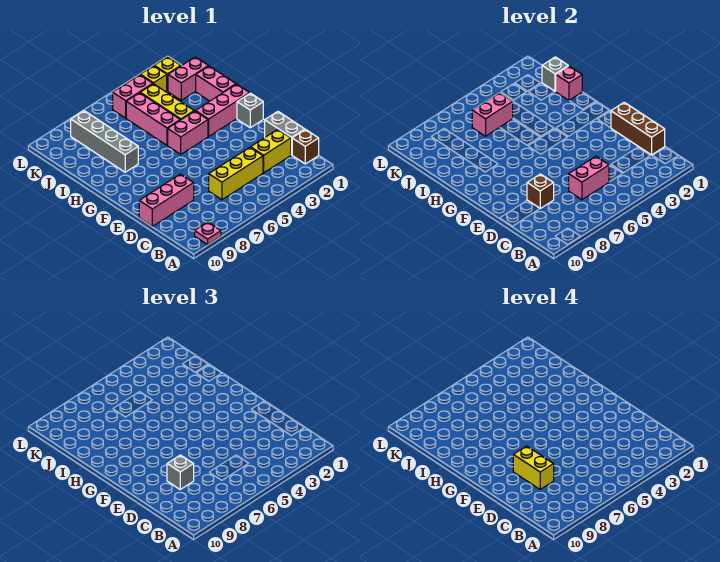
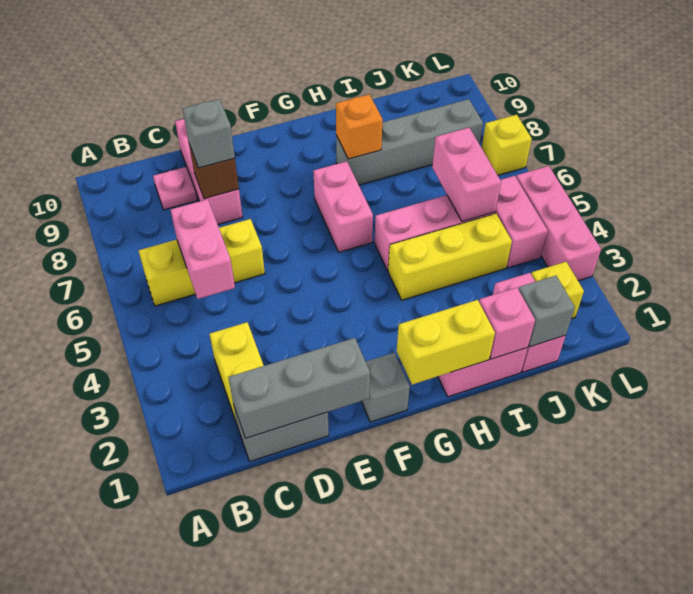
pink plate A9 level 1 -> pink plate C9 level 1
brown brick B1 level 1 -> none
brown brick C1:E1 level 2 -> grey brick C1:E1 level 2
yellow brick C4:C6 level 1 -> yellow brick B6:D6 level 1
yellow brick D8:E8 level 4 -> yellow brick G1:H1 level 2
pink brick G1:G3 level 1 -> pink brick L3:L5 level 1
pink brick G4:G5 level 1 -> pink brick G6:G7 level 1
none -> orange brick H8 level 2
yellow brick K3 level 1 -> yellow brick L7 level 1

